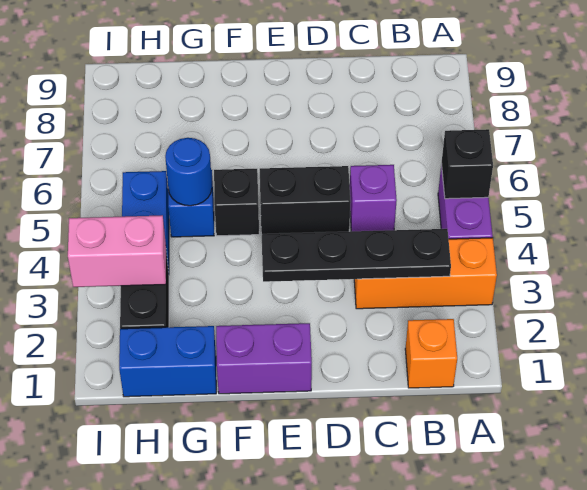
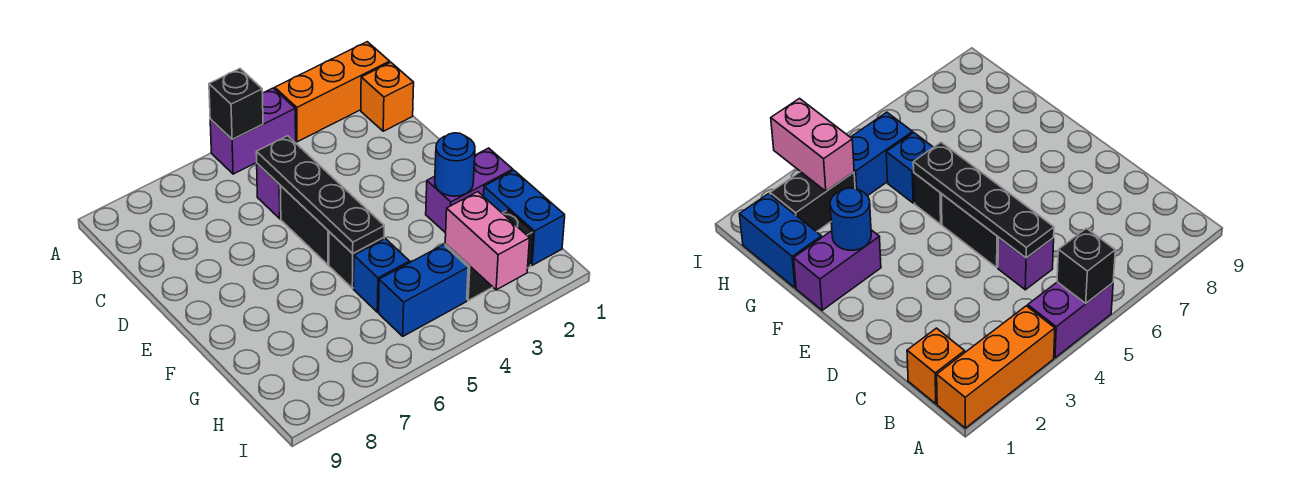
orange brick A3:C3 level 1 -> orange brick A1:A3 level 1
black plate B3:E3 level 2 -> black plate C5:F5 level 2
purple brick E1:F1 level 1 -> purple brick F1:F2 level 1
blue round brick G5 level 2 -> blue round brick F2 level 2

